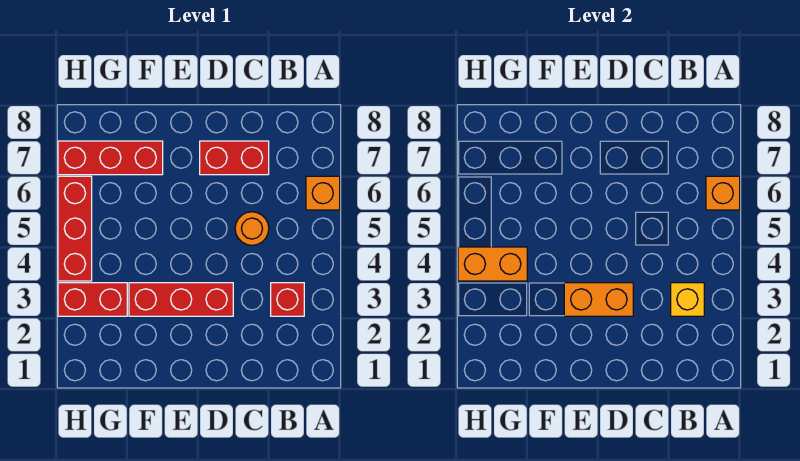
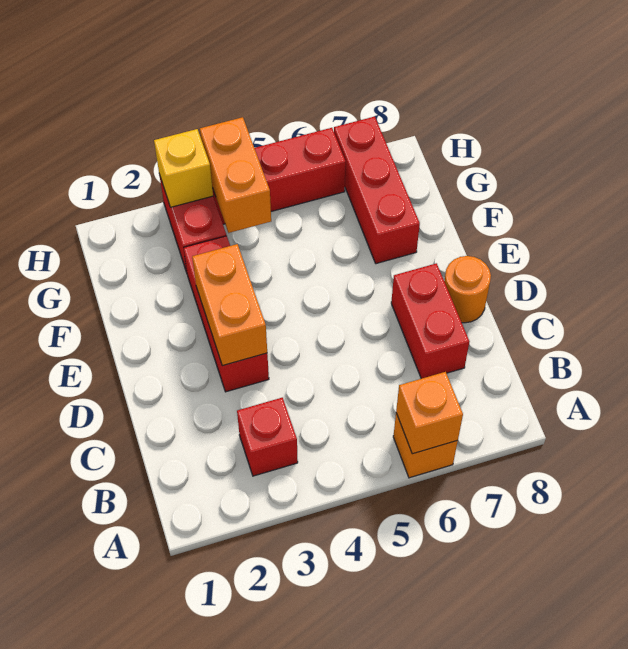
yellow brick B3 level 2 -> yellow brick H3 level 2
orange round brick C5 level 1 -> orange round brick D8 level 1

